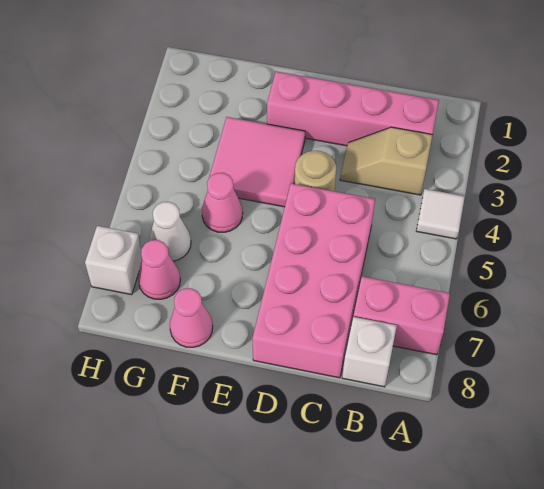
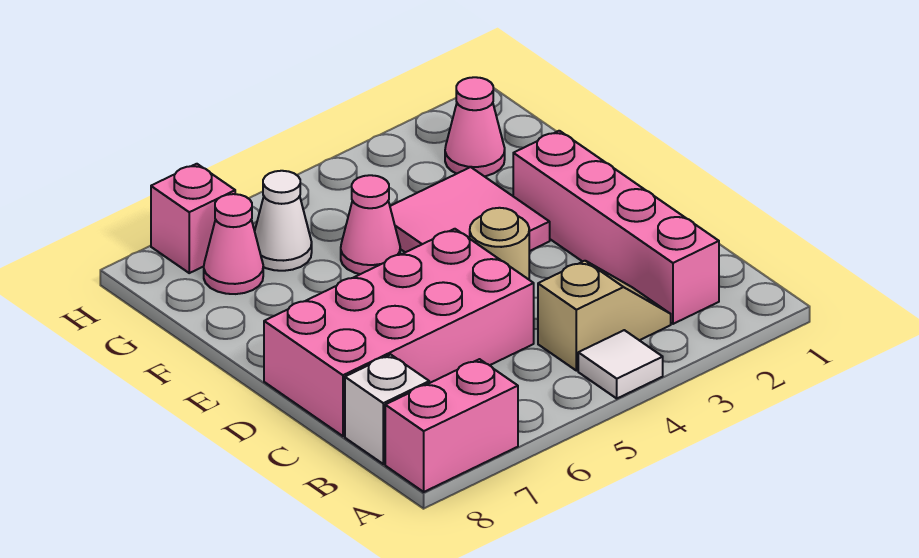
pink brick A7:B7 level 1 -> pink brick A7:A8 level 1
tan slope B3:C3 level 1 top B -> tan slope B3:B4 level 1 top 4
pink cone F8 level 1 -> pink cone G2 level 1
white brick H7 level 1 -> pink brick H7 level 1

